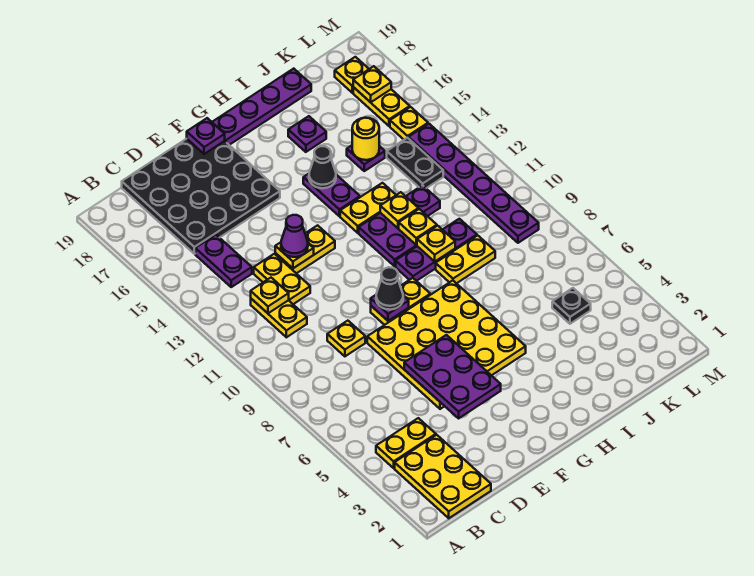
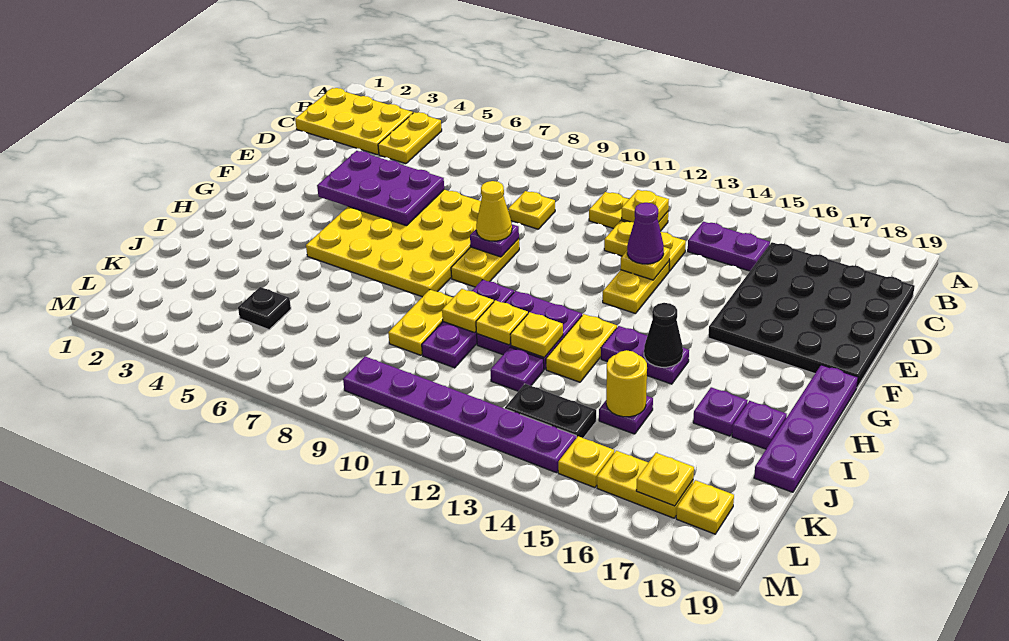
black cone F9 level 3 -> yellow cone F9 level 3
purple plate F19 level 2 -> purple plate I18 level 1

